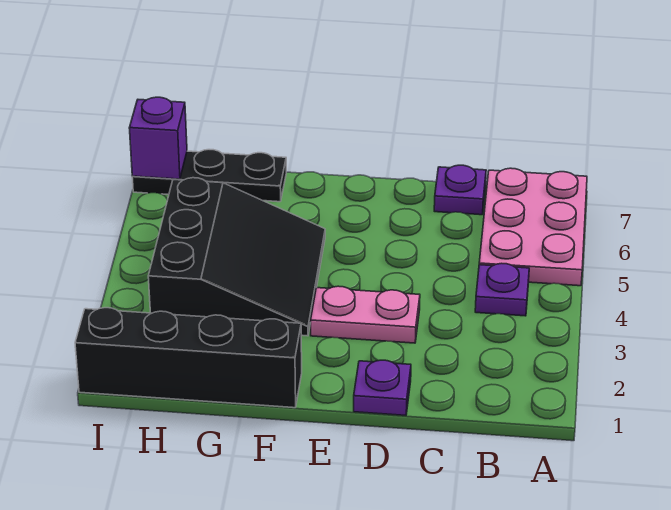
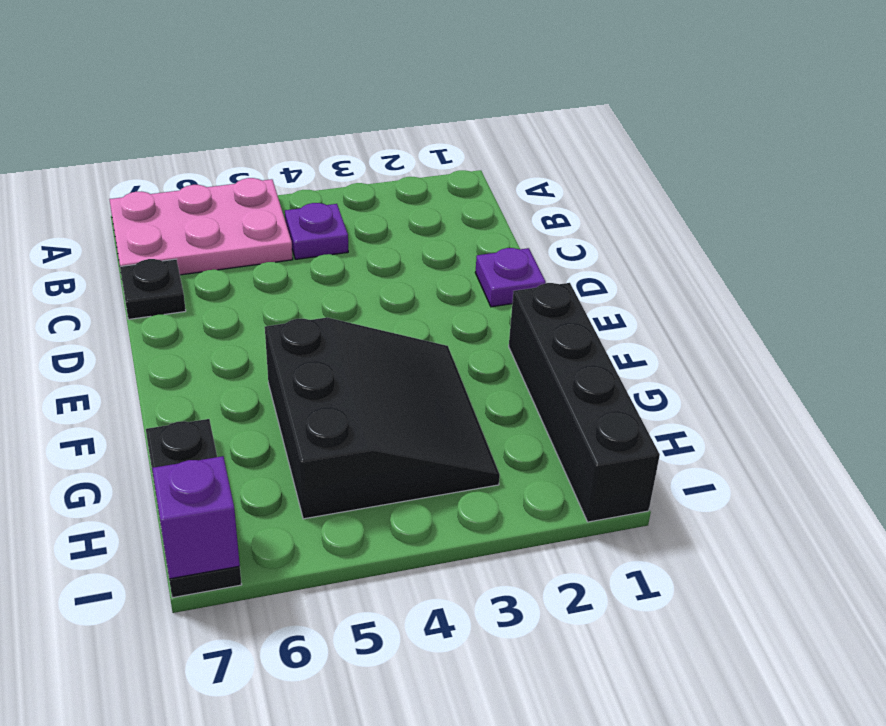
purple plate C7 level 1 -> black plate C7 level 1
pink plate D3:E3 level 1 -> none
black slope F3:H5 level 1 top H -> black slope F3:H5 level 1 top 5

